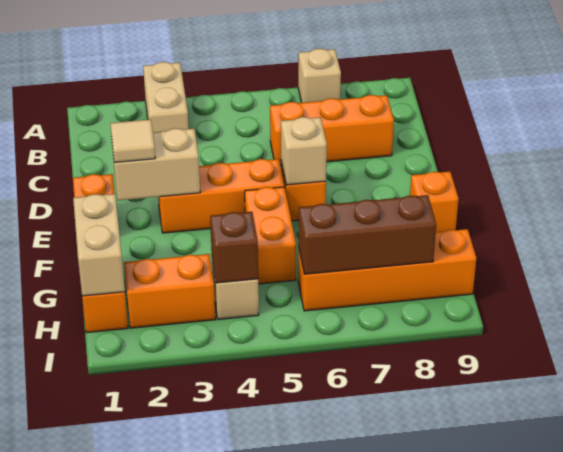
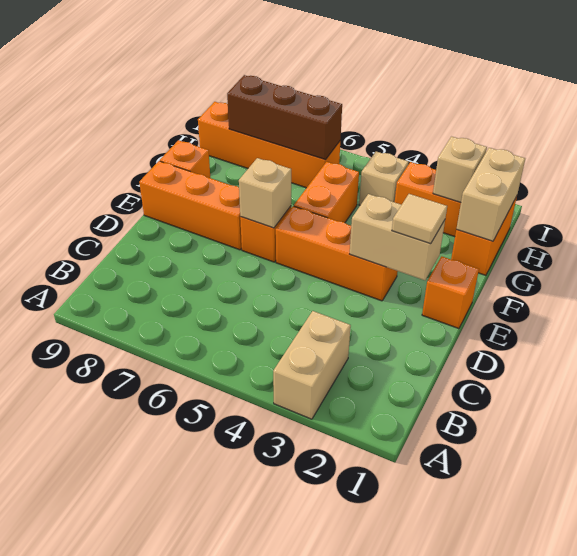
tan brick A7 level 1 -> tan brick H2 level 2
orange brick C6:C8 level 1 -> orange brick E7:E9 level 1
brown brick H4 level 2 -> none

